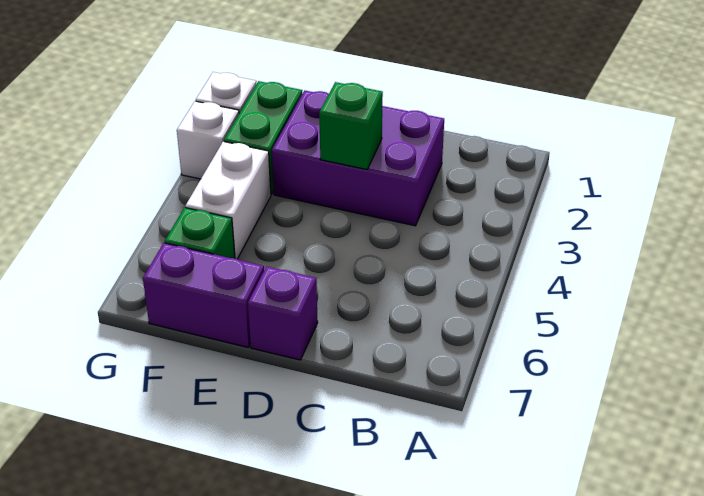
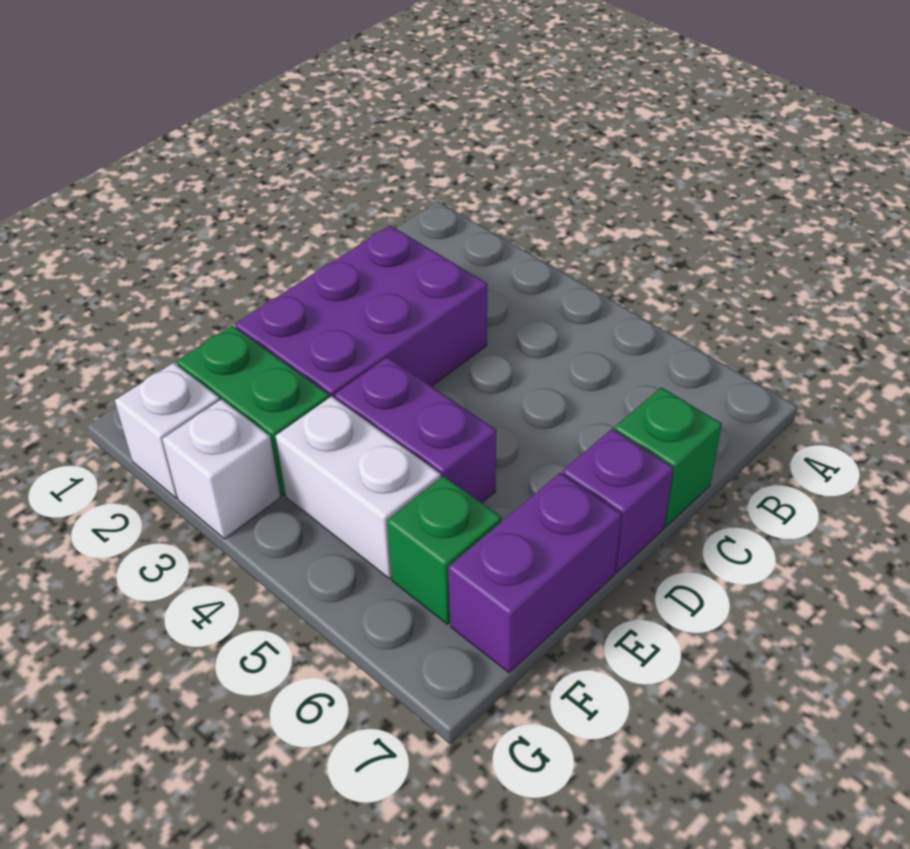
green brick D3 level 2 -> green brick C7 level 1
none -> purple brick E4:E5 level 1

